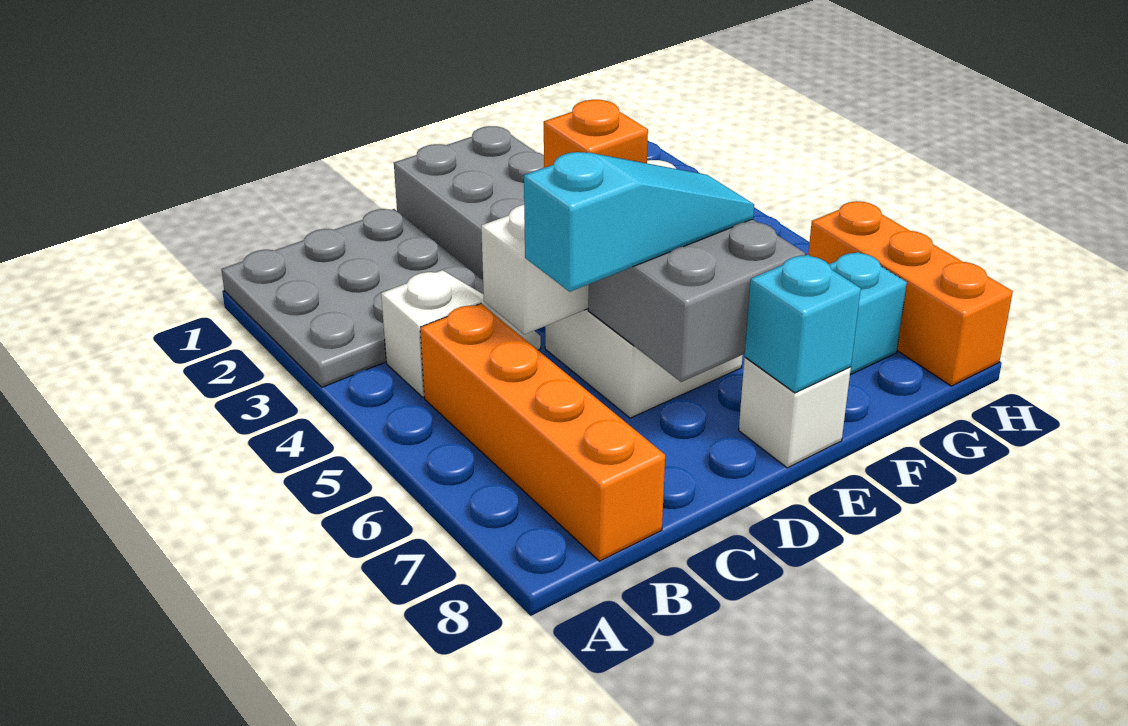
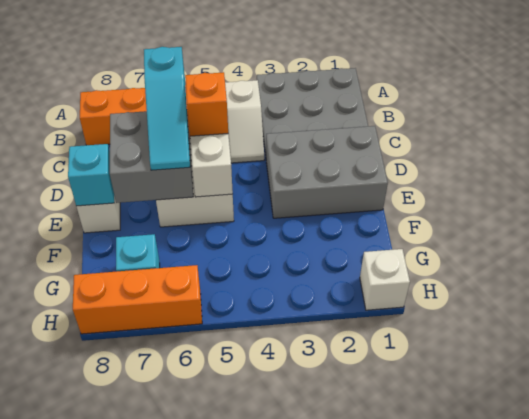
none -> white brick H1 level 1

